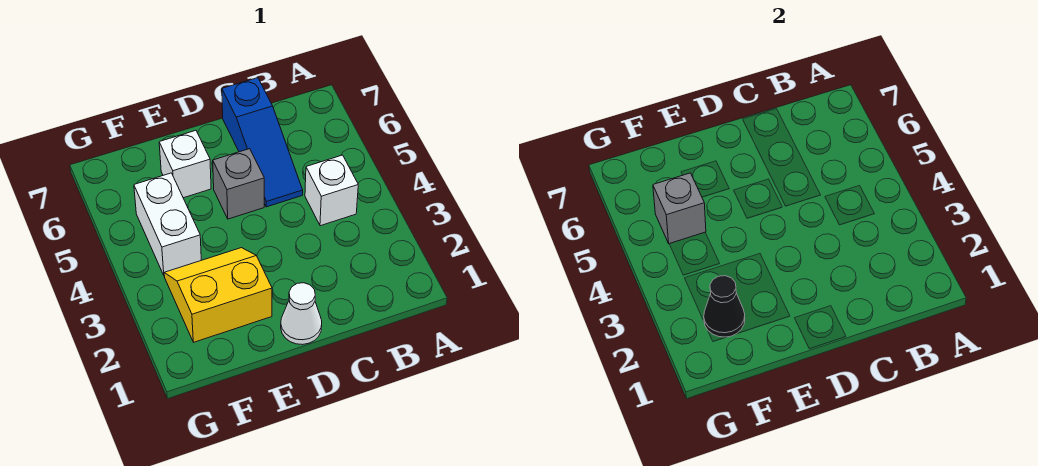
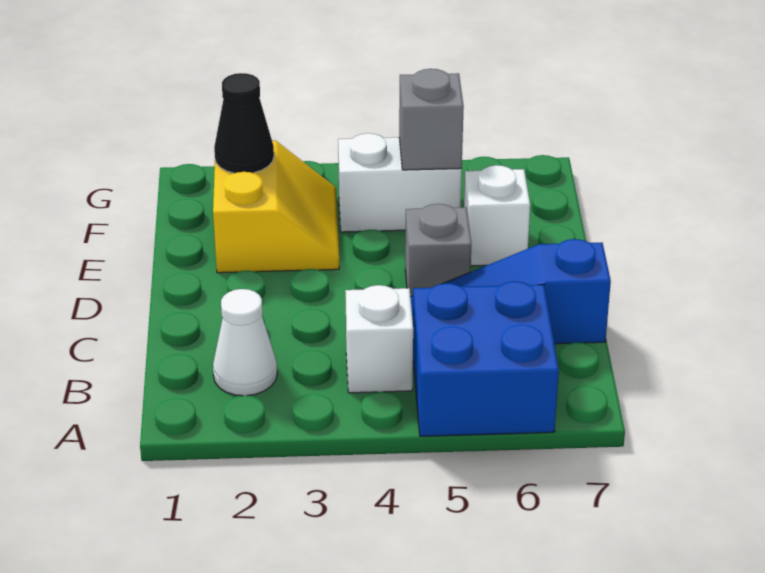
none -> blue brick A5:B6 level 1
white cone D1 level 1 -> white cone B2 level 1

